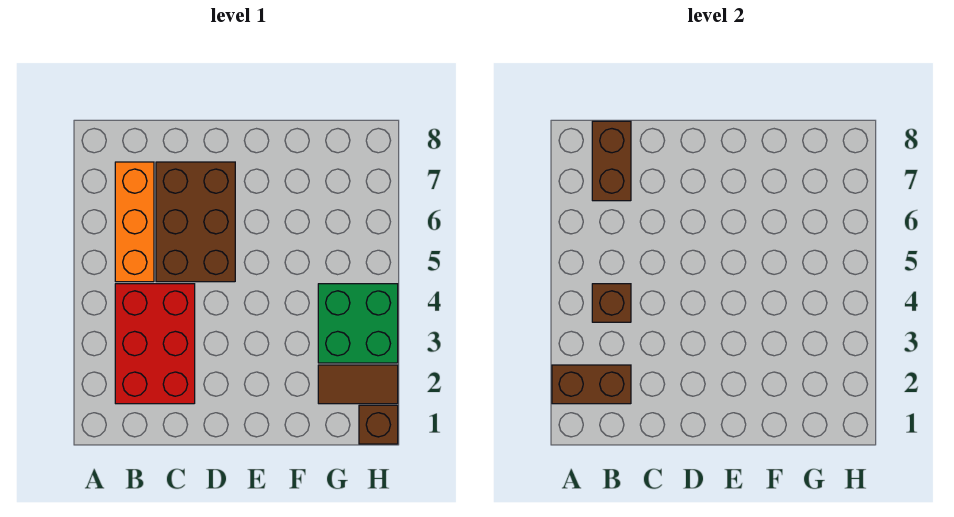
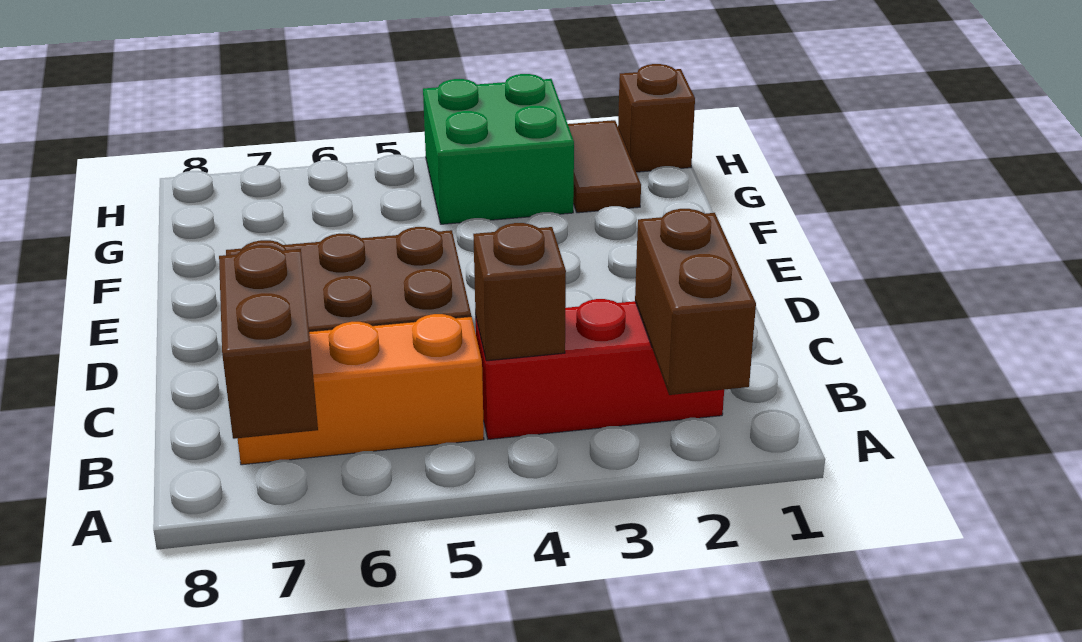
red brick B2:C4 level 1 -> red brick B2:B4 level 1
brown brick B7:B8 level 2 -> brown brick A7:B7 level 2

